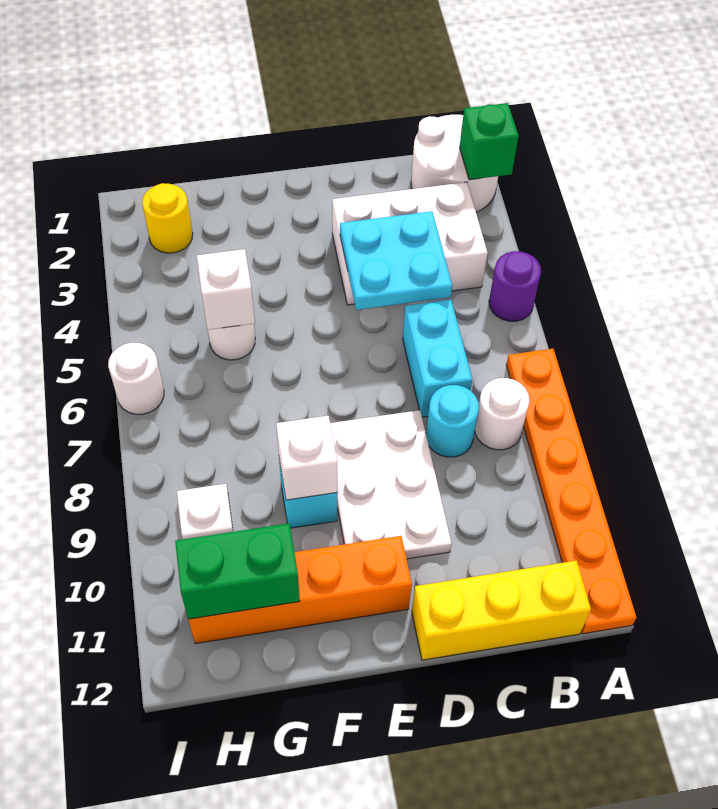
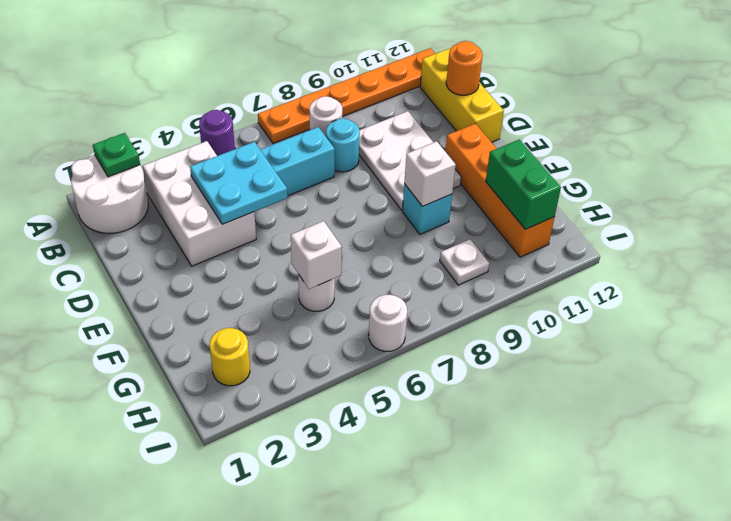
green brick A2 level 2 -> green plate A2 level 2
none -> orange round brick C12 level 2
white plate D8:E10 level 1 -> white plate C9:E10 level 1

